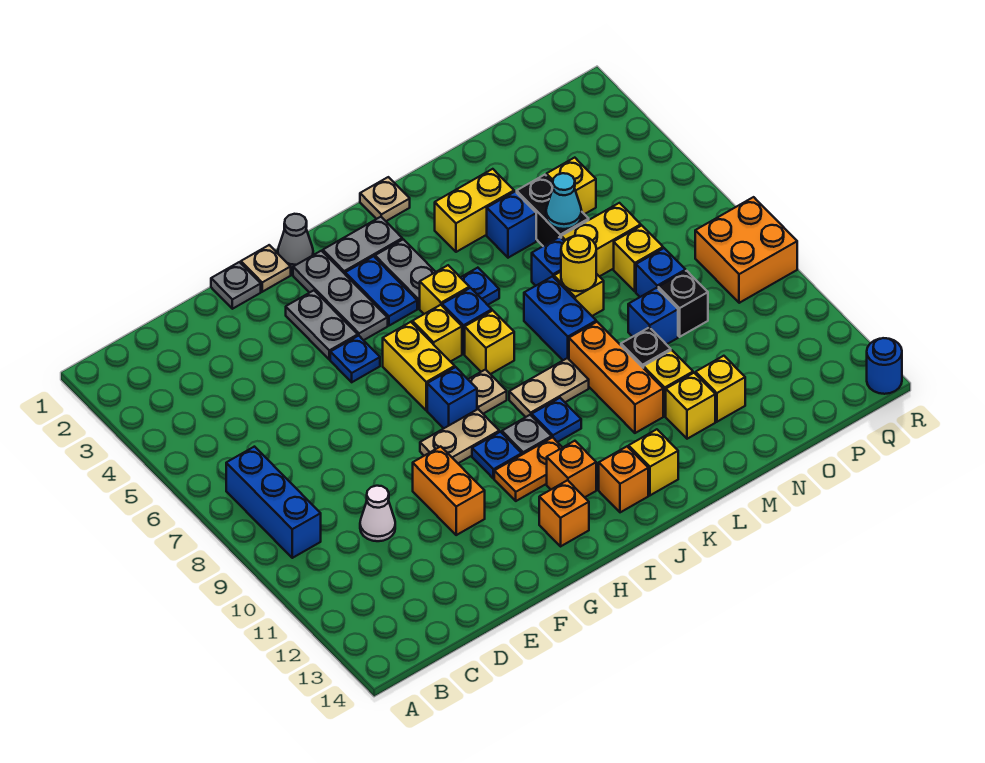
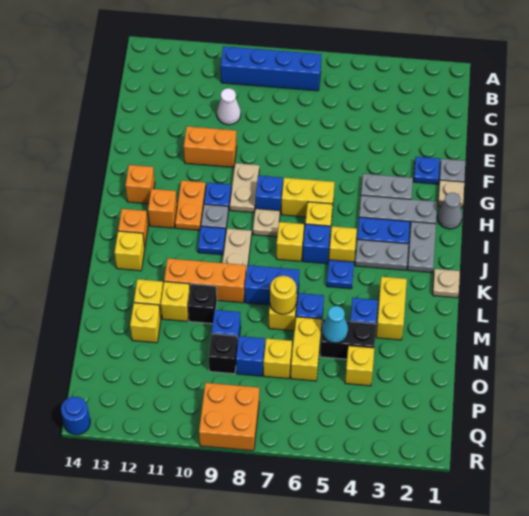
blue brick B7:B9 level 1 -> blue brick B7:B10 level 1
blue plate G5 level 1 -> blue plate F2 level 1

